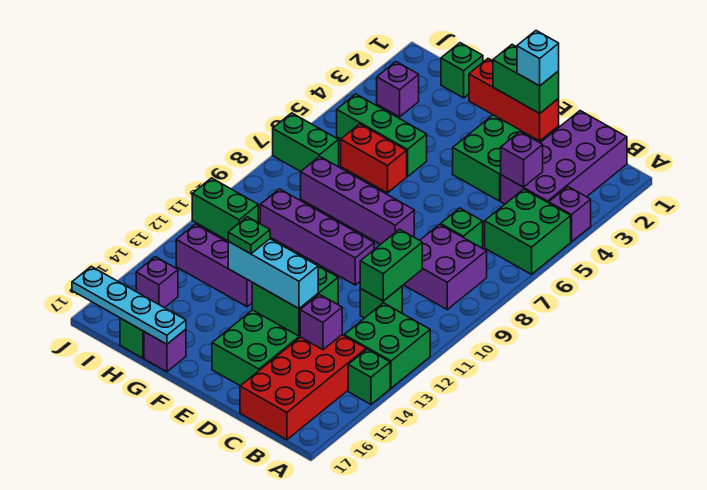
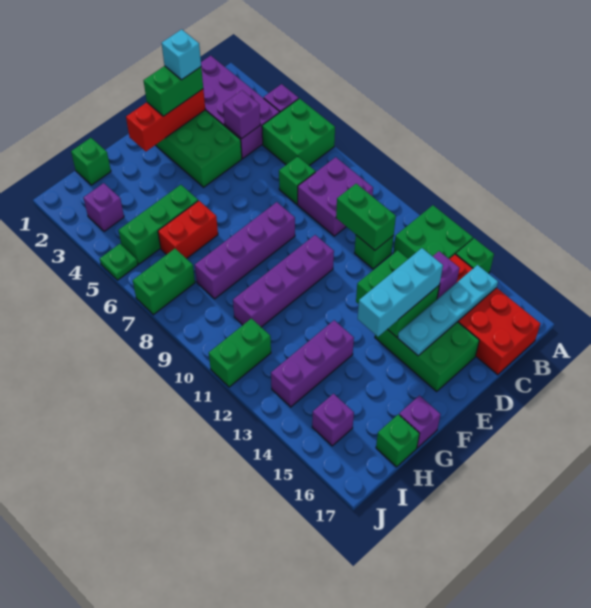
green plate F14 level 4 -> green plate J5 level 1
cyan plate G17:J17 level 2 -> cyan plate B15:E15 level 2

